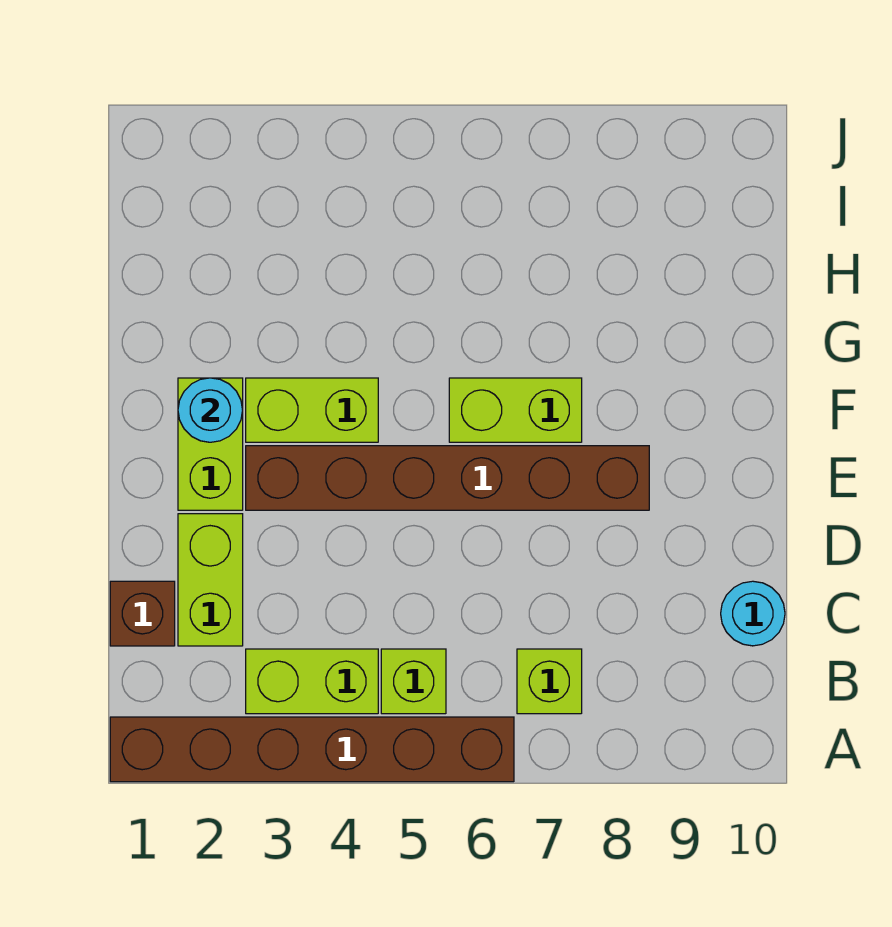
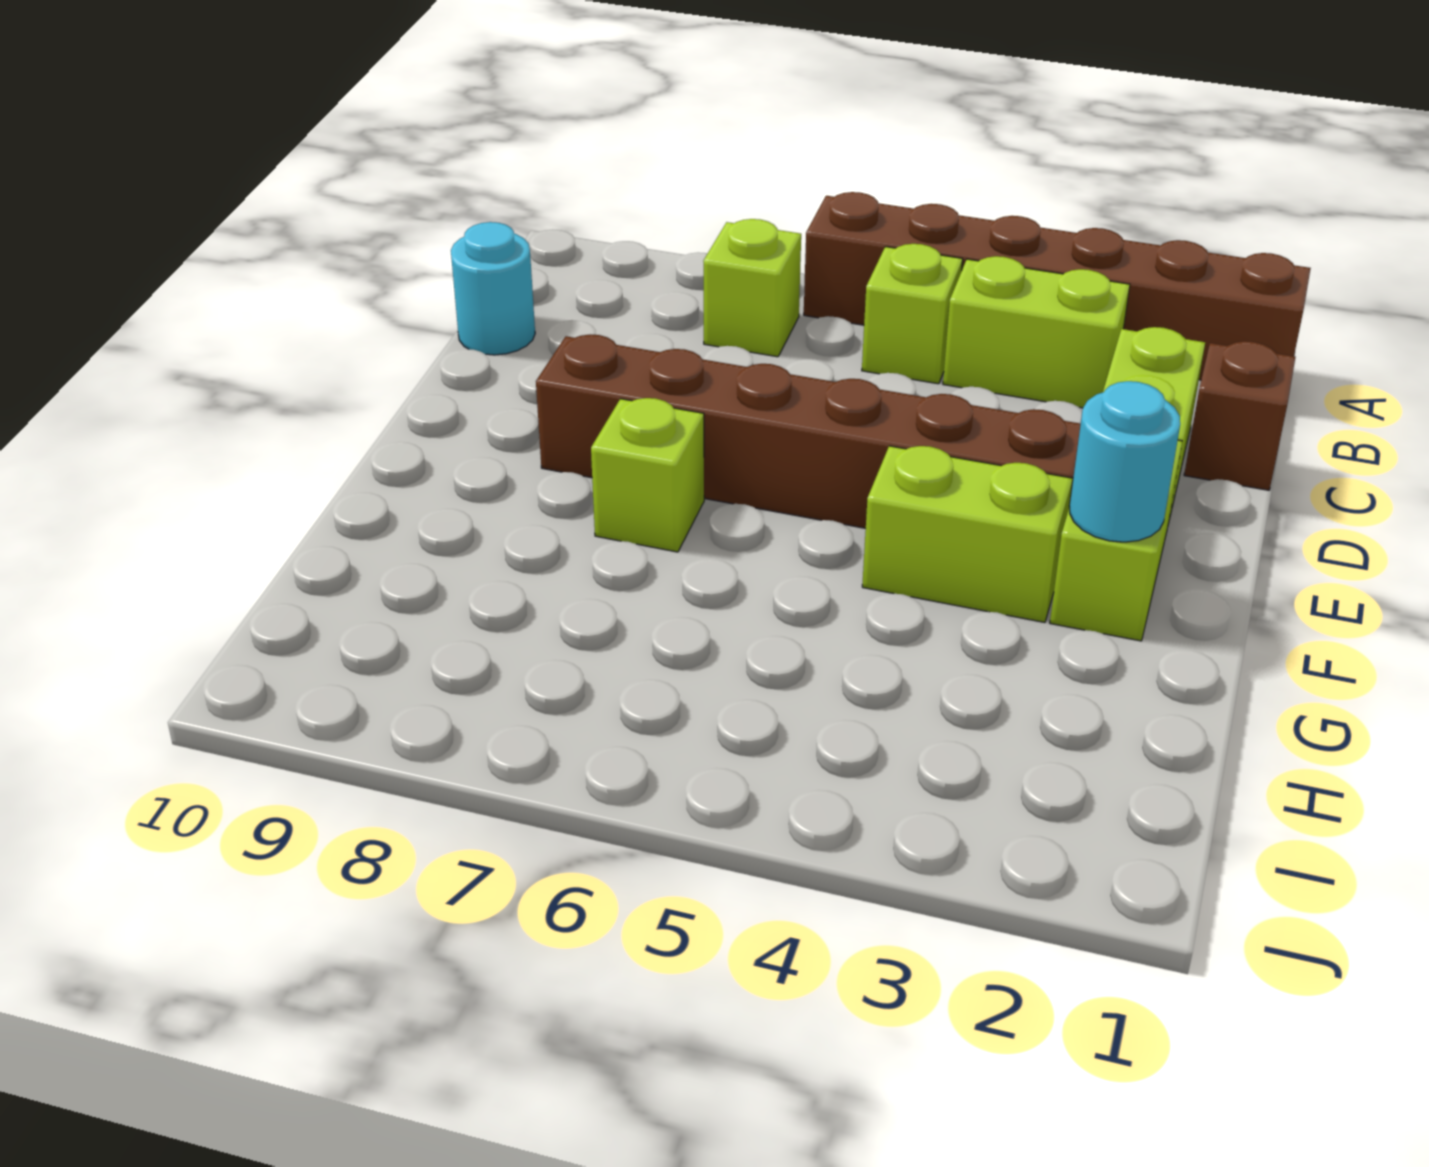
lime brick F6:F7 level 1 -> lime brick F7 level 1

